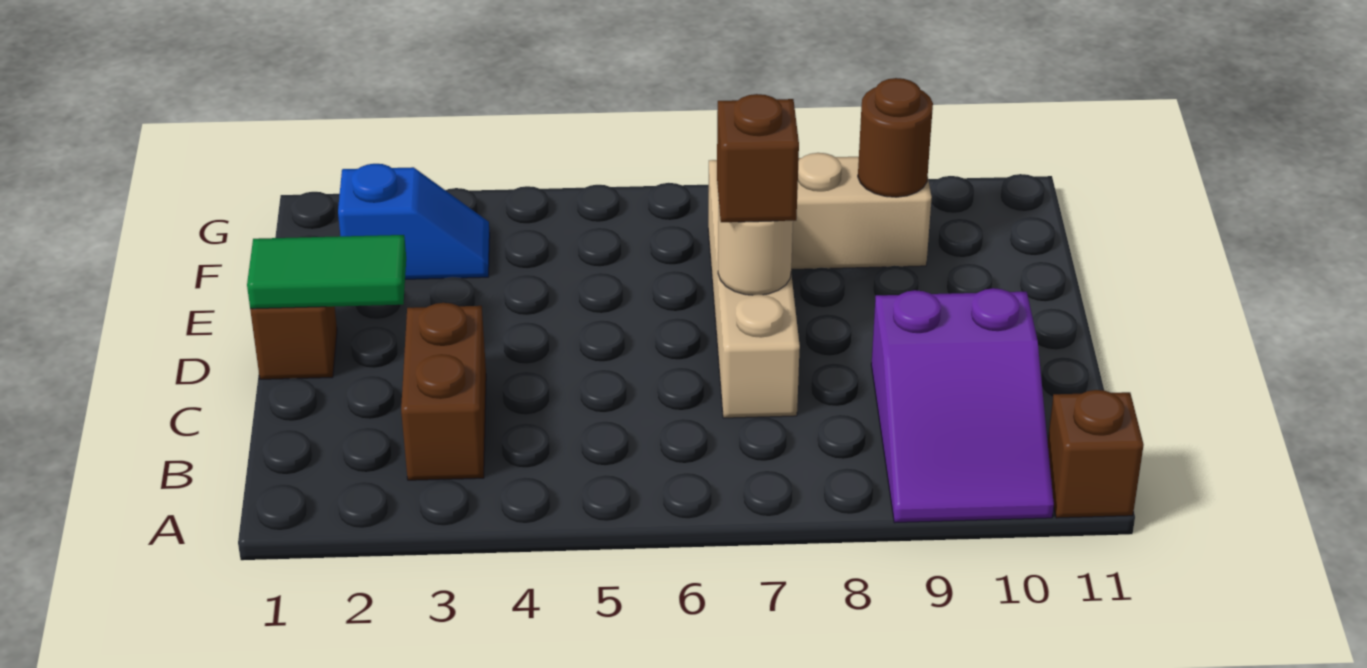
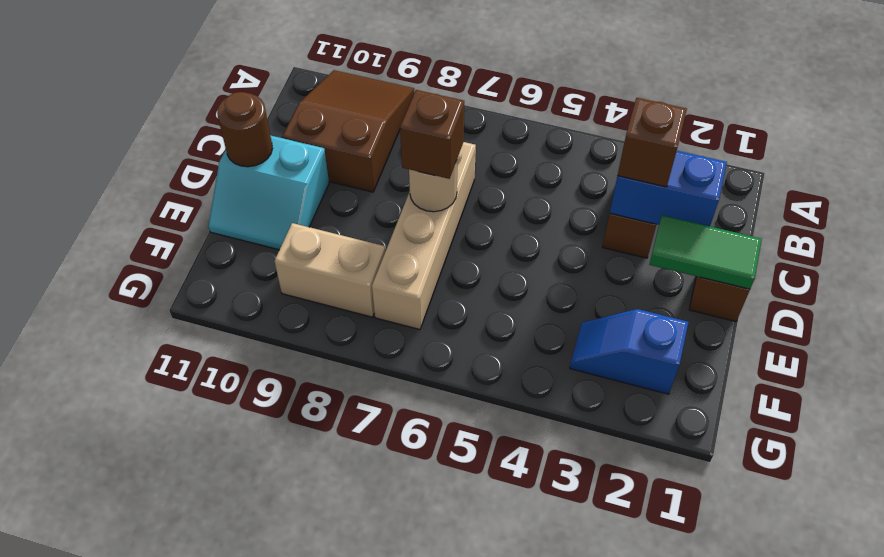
purple slope A9:C10 level 1 top C -> brown slope A9:C10 level 1 top C
brown brick A11 level 1 -> brown brick C3 level 3
none -> blue brick C2:C3 level 2
none -> cyan slope D10:E11 level 1 top D
brown round brick F9 level 2 -> brown round brick D11 level 2

